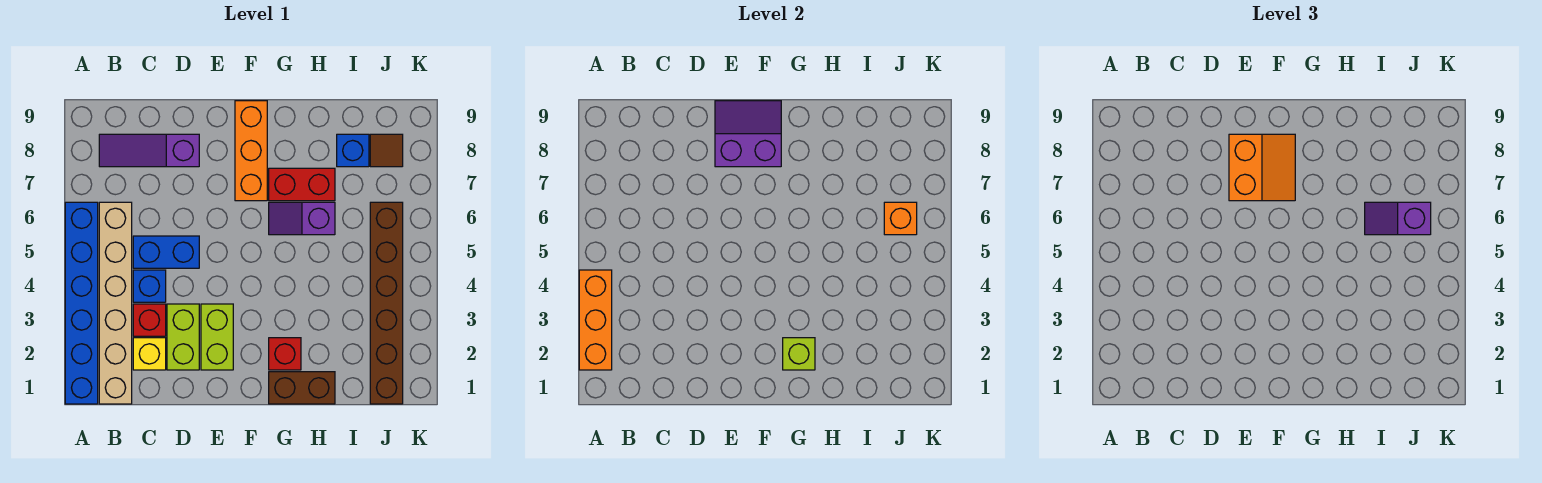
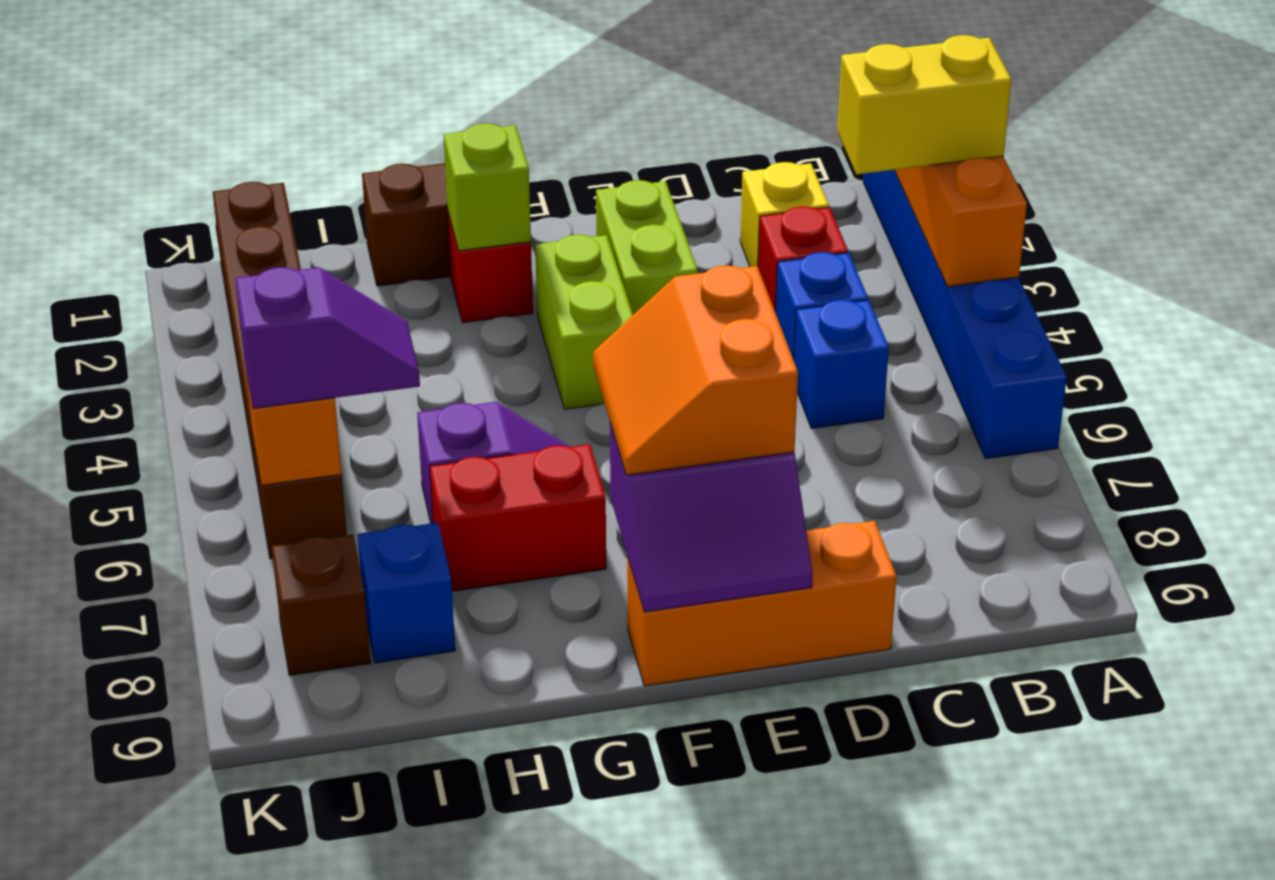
none -> yellow brick A3:B3 level 3
tan brick B1:B6 level 1 -> none
purple slope B8:D8 level 1 top D -> none
blue brick C5:D5 level 1 -> blue brick C5 level 1
lime brick D2:D3 level 1 -> lime brick F3:F4 level 1
orange brick F7:F9 level 1 -> orange brick D9:F9 level 1
brown tile J8 level 1 -> brown brick J8 level 1

